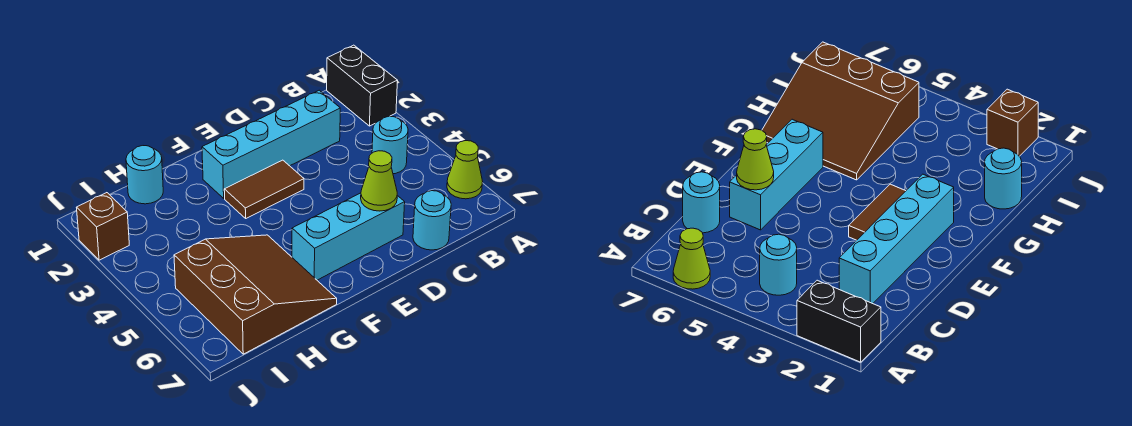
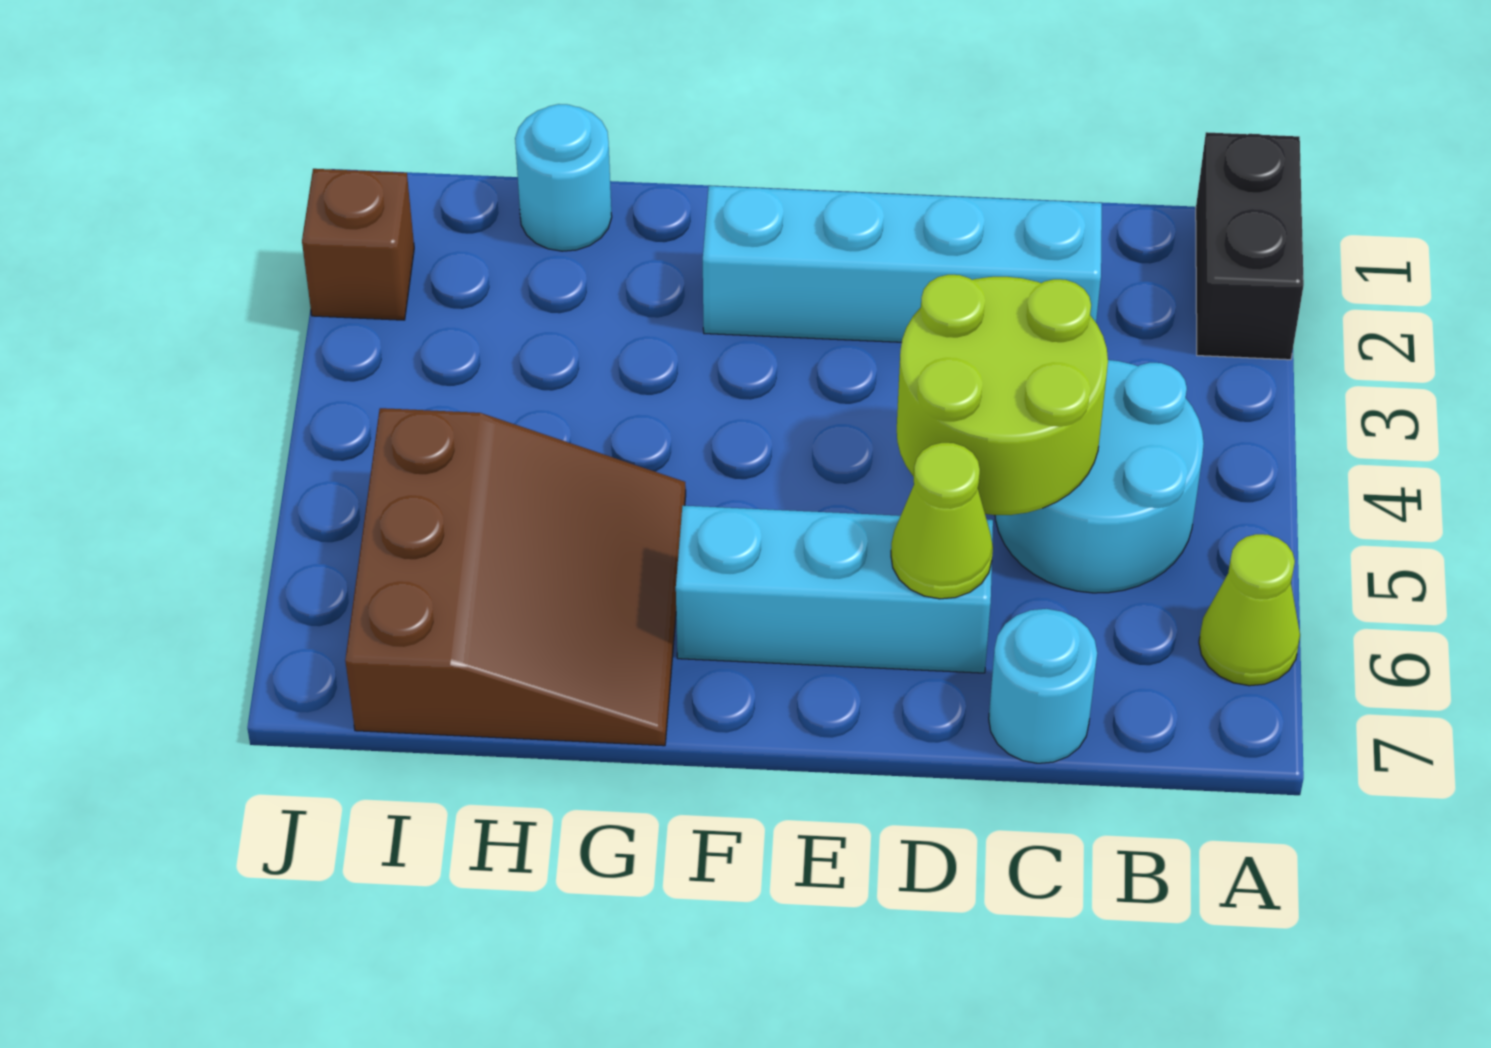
cyan round brick B4 level 1 -> cyan round brick B4:C5 level 1
none -> lime round brick C4:D5 level 2
brown tile E3:F3 level 1 -> none

